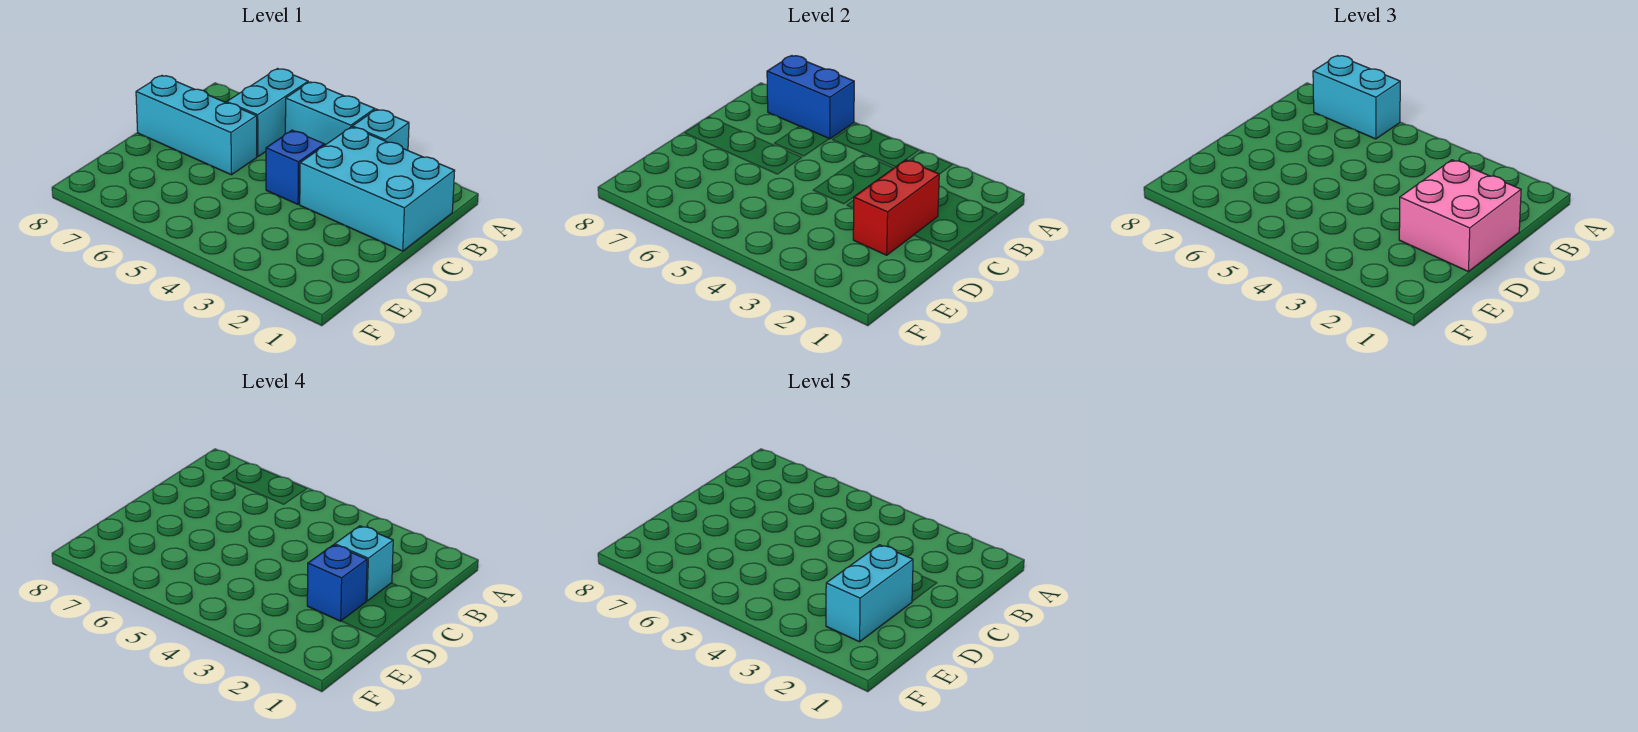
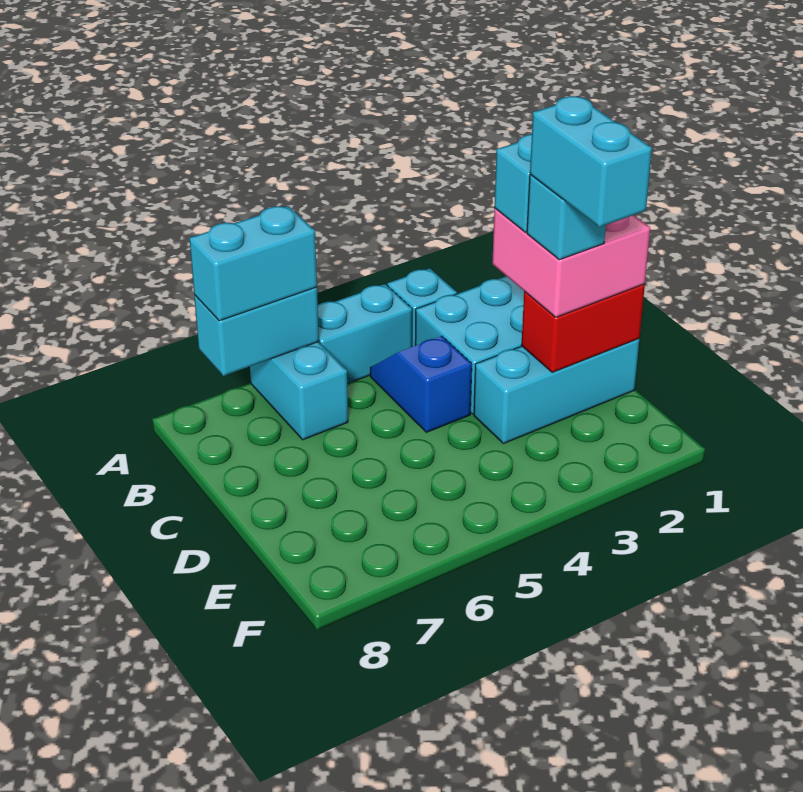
blue brick A6:A7 level 2 -> cyan brick A6:A7 level 2
red brick C2:D2 level 2 -> red brick D1:D2 level 2
cyan brick C6:C8 level 1 -> cyan brick D1:D3 level 1
blue brick D2 level 4 -> cyan brick D2 level 4

